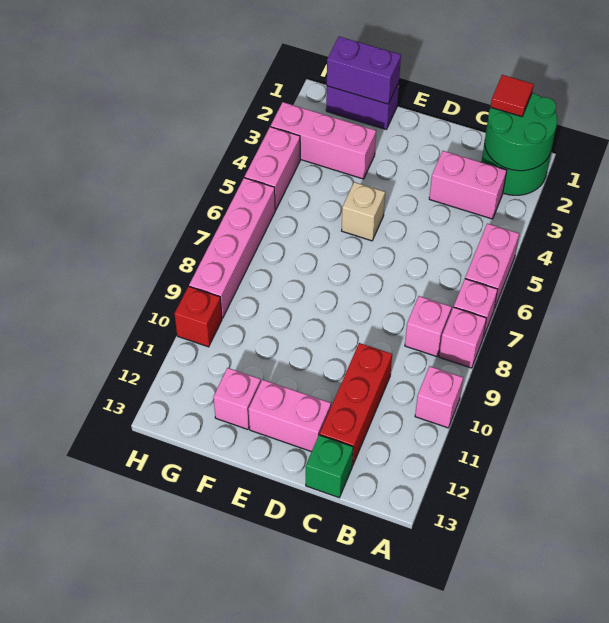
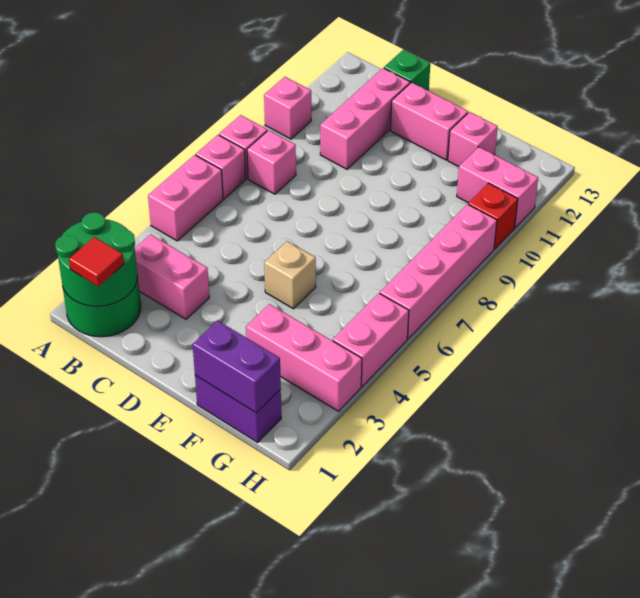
red brick C10:C12 level 1 -> pink brick C10:C12 level 1
none -> pink brick G11:H11 level 1

